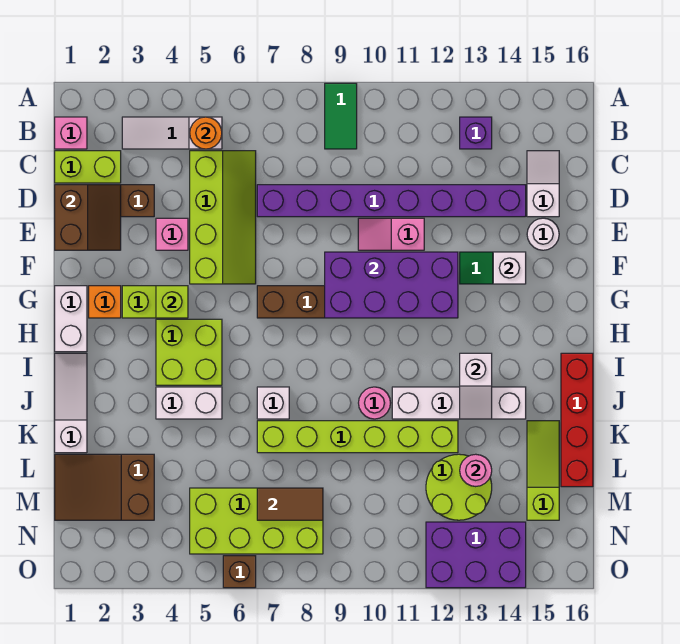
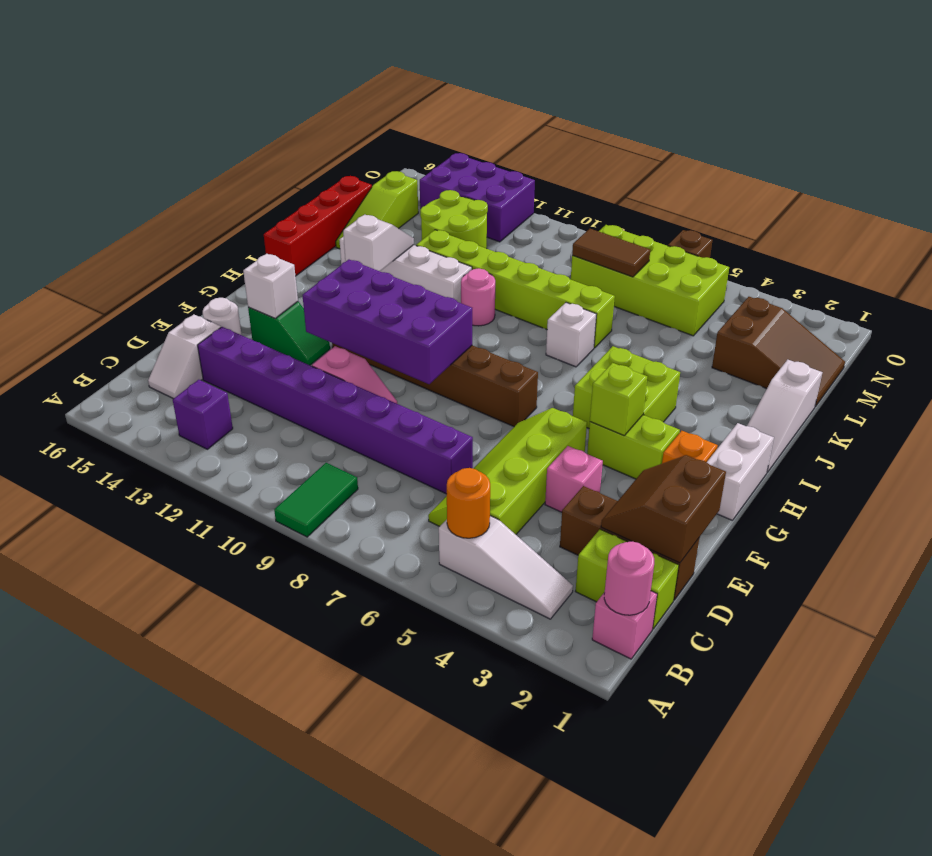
white brick J4:J5 level 1 -> none
pink round brick L13 level 2 -> pink round brick B1 level 2

